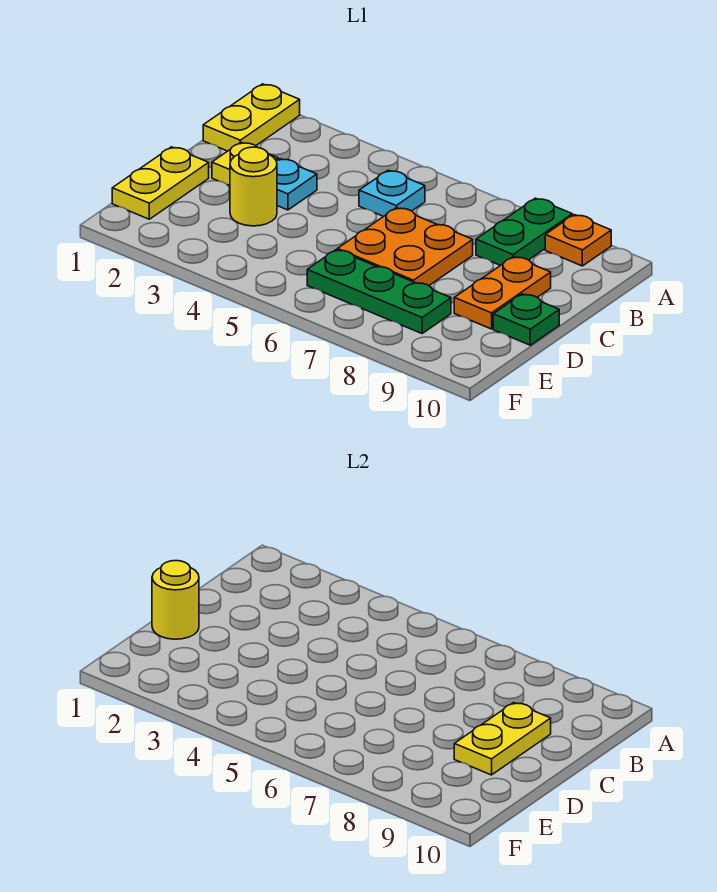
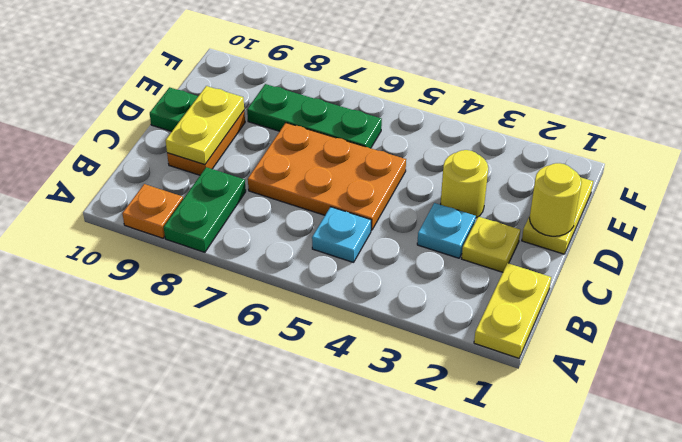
orange plate C6:D7 level 1 -> orange plate C5:D7 level 1

